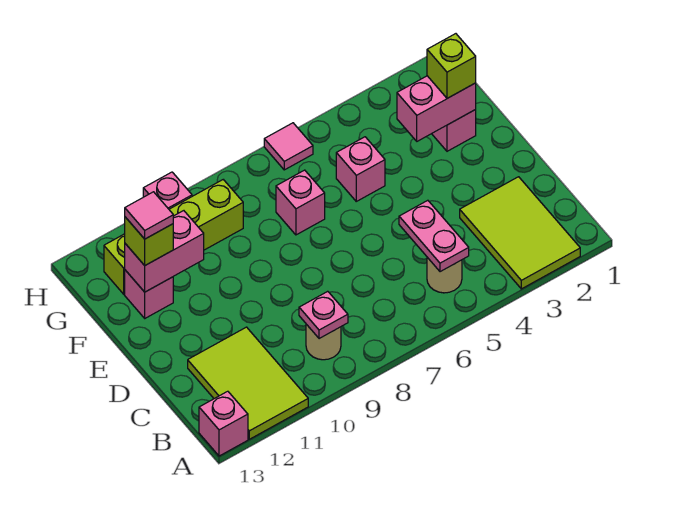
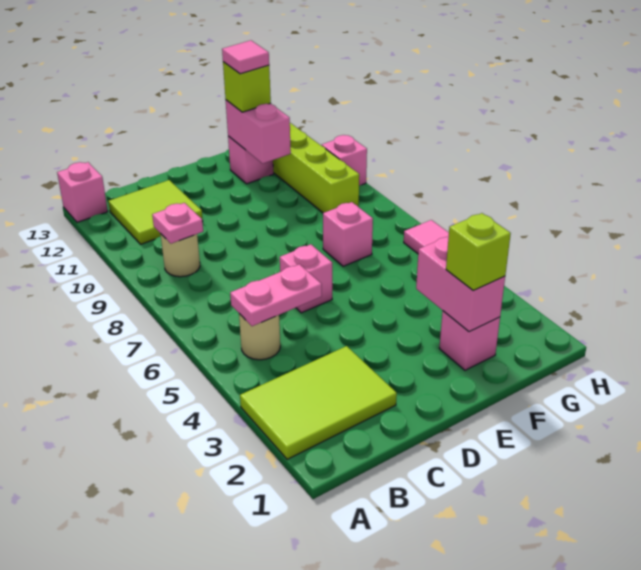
lime tile A11:C12 level 1 -> lime tile B11:C12 level 1
pink brick F5 level 1 -> pink brick D6 level 1

